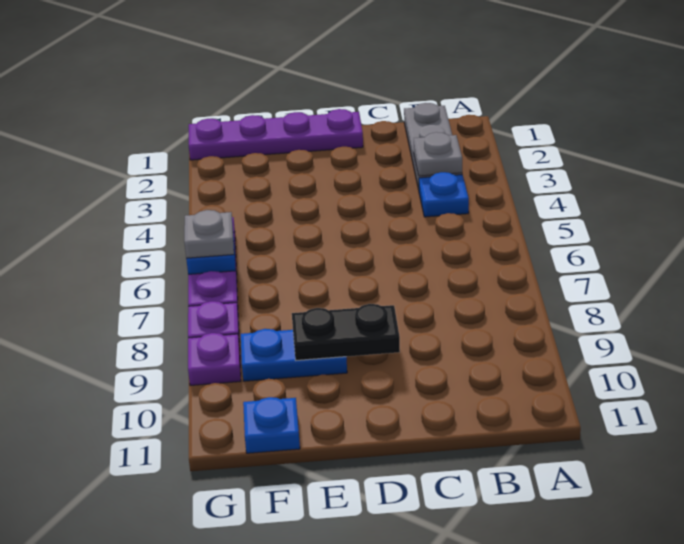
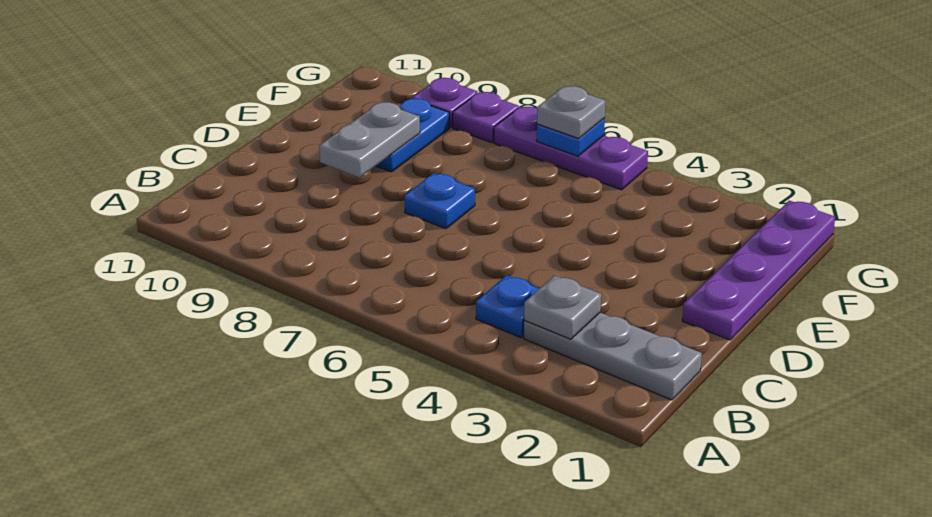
black plate D9:E9 level 2 -> grey plate D9:E9 level 2
blue plate F11 level 1 -> blue plate D7 level 1

